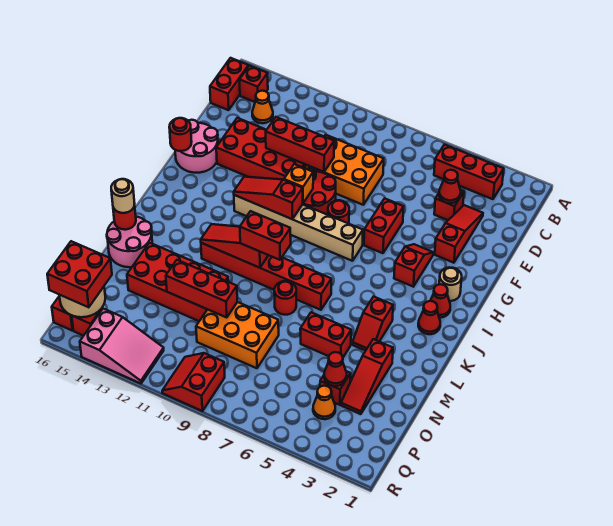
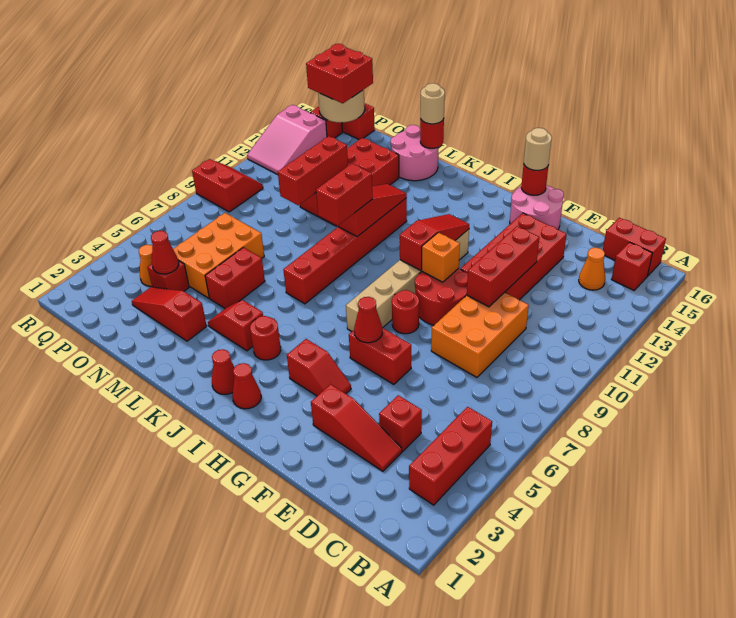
red cone D4 level 2 -> red cone G6 level 2
tan round brick H2 level 1 -> tan round brick G16 level 3
red round brick L8 level 1 -> red round brick J4 level 1
orange brick N8:O10 level 1 -> orange brick N5:O7 level 1

